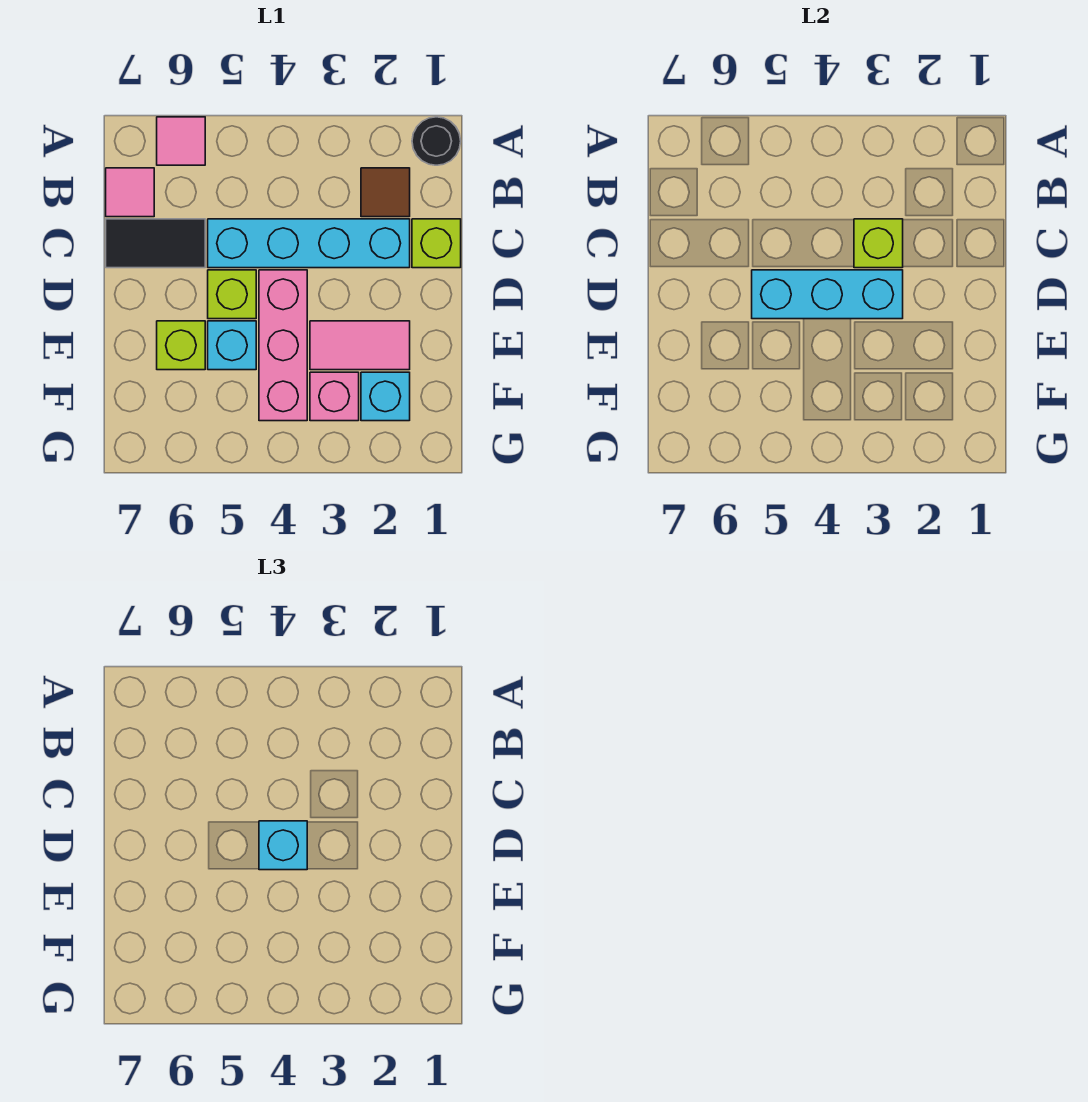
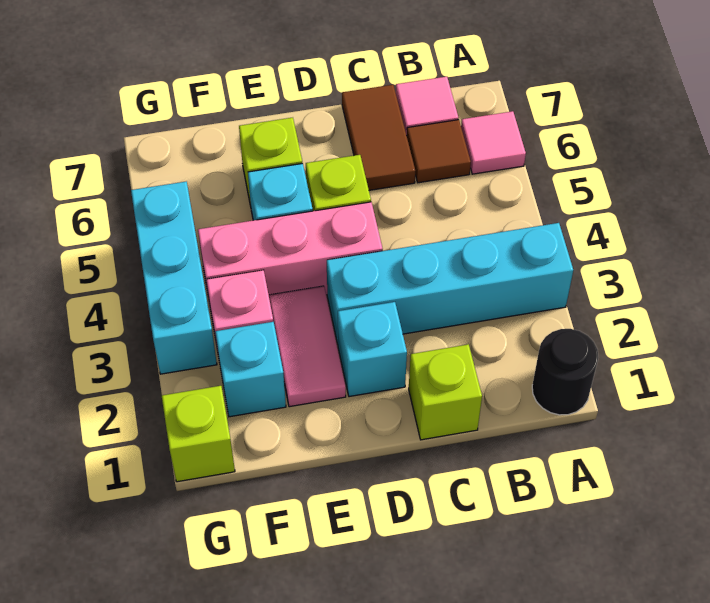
brown tile B2 level 1 -> brown tile B6 level 1
cyan brick C2:C5 level 1 -> cyan brick A3:D3 level 1
lime brick C3 level 2 -> lime brick G1 level 1
black tile C6:C7 level 1 -> brown tile C6:C7 level 1
cyan brick D3:D5 level 2 -> cyan brick G3:G5 level 1
cyan brick D4 level 3 -> cyan brick D2 level 1

